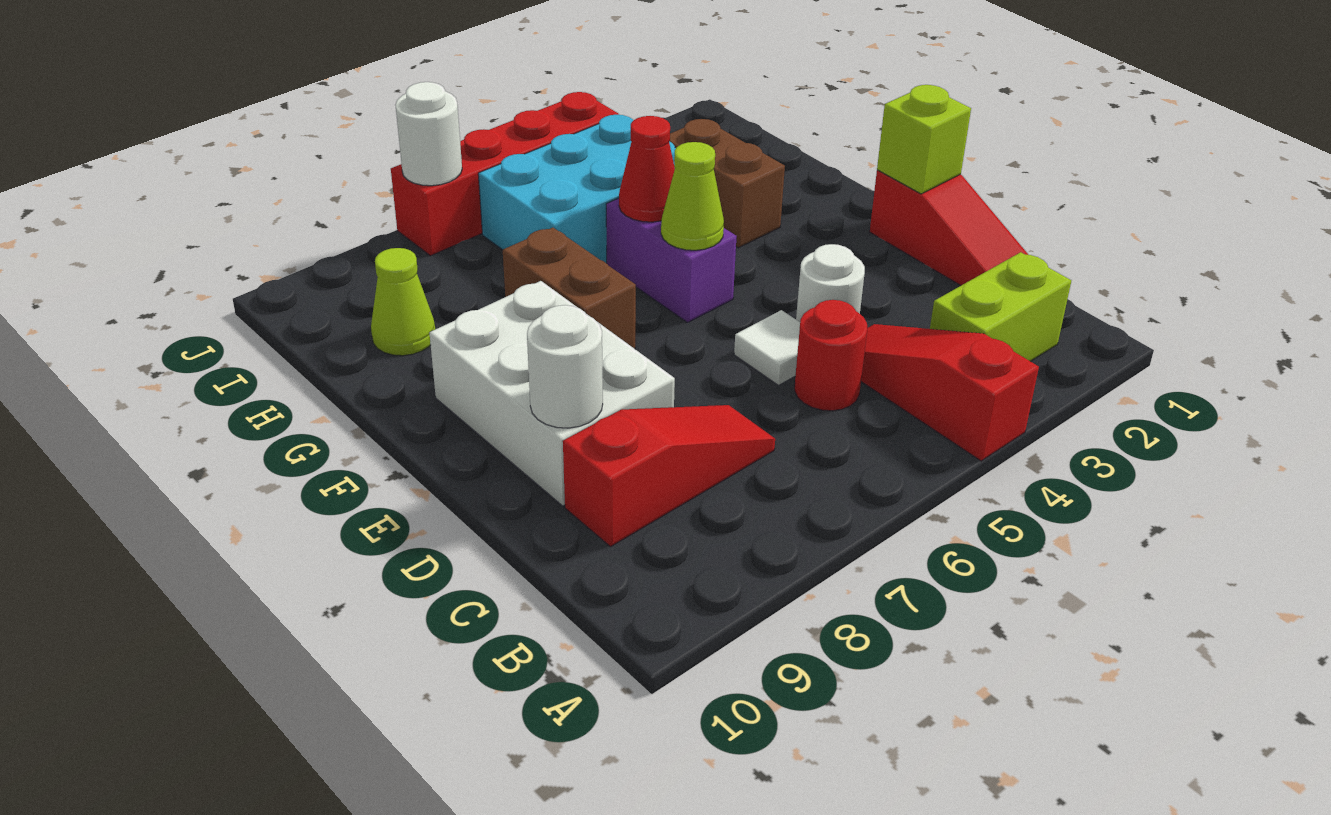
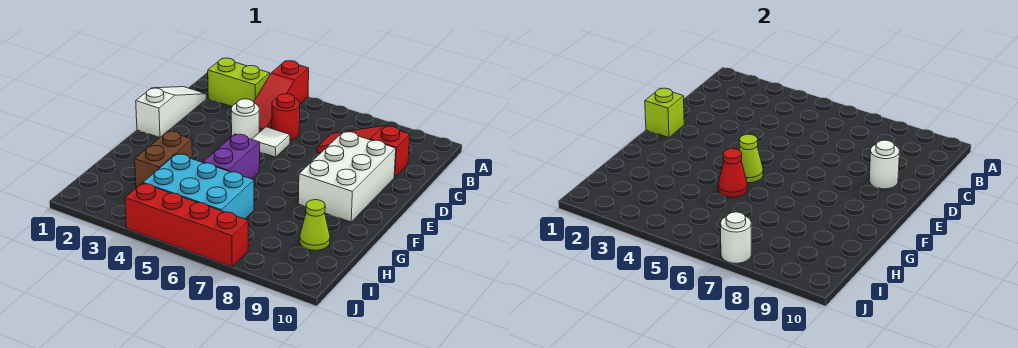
red slope C1:E1 level 1 top E -> white slope C1:E1 level 1 top E
brown brick F7:G7 level 1 -> none

